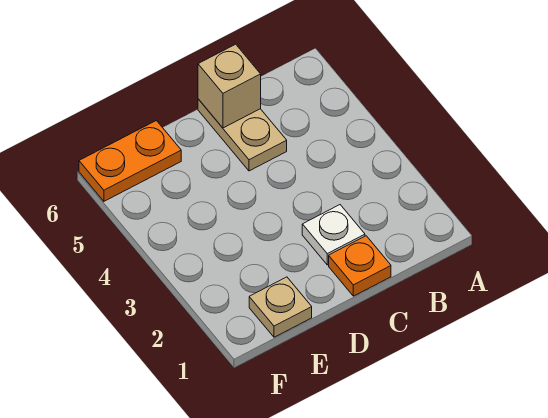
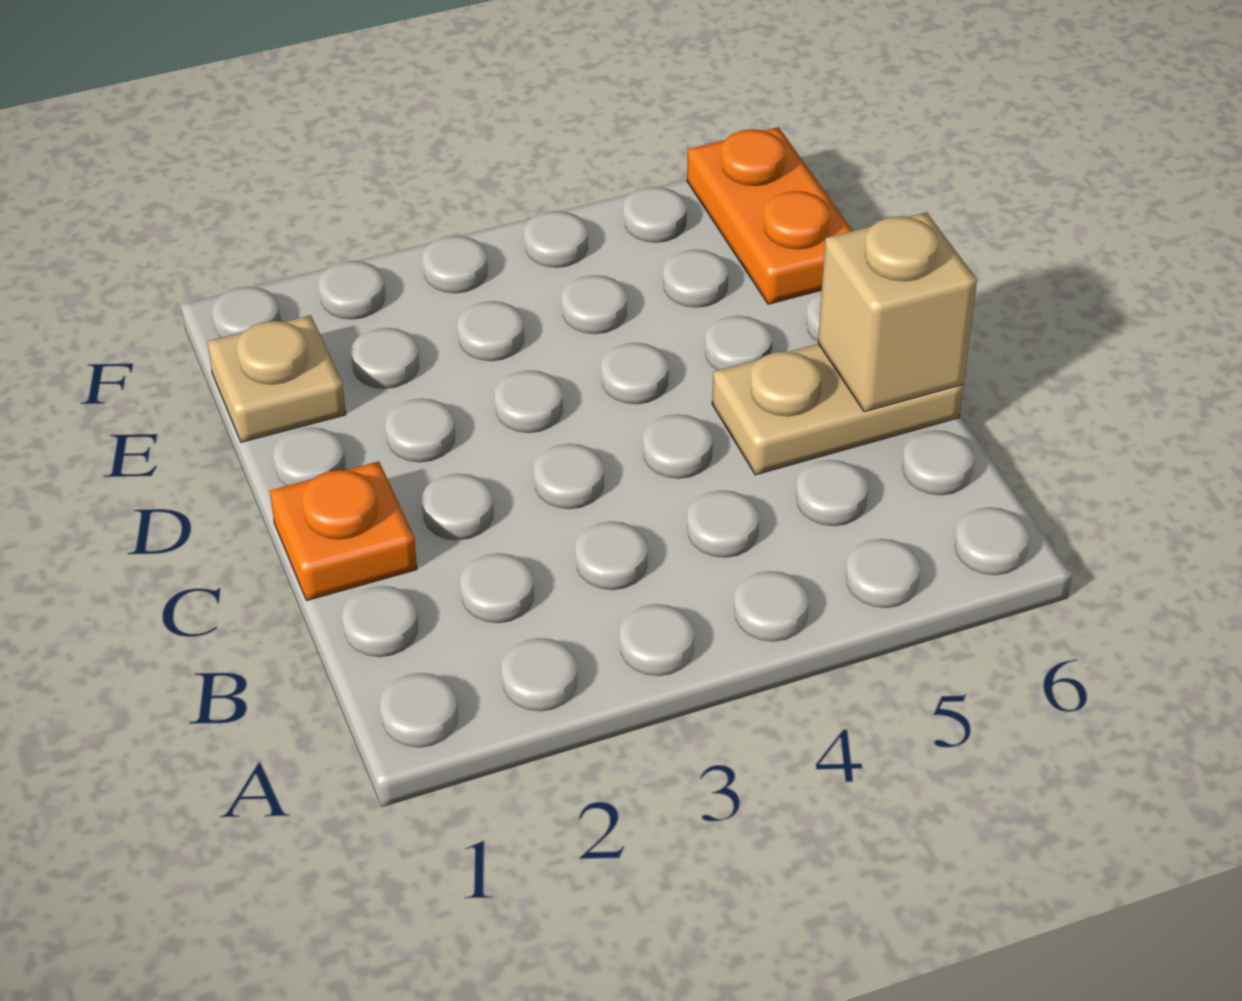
white plate C2 level 1 -> none

